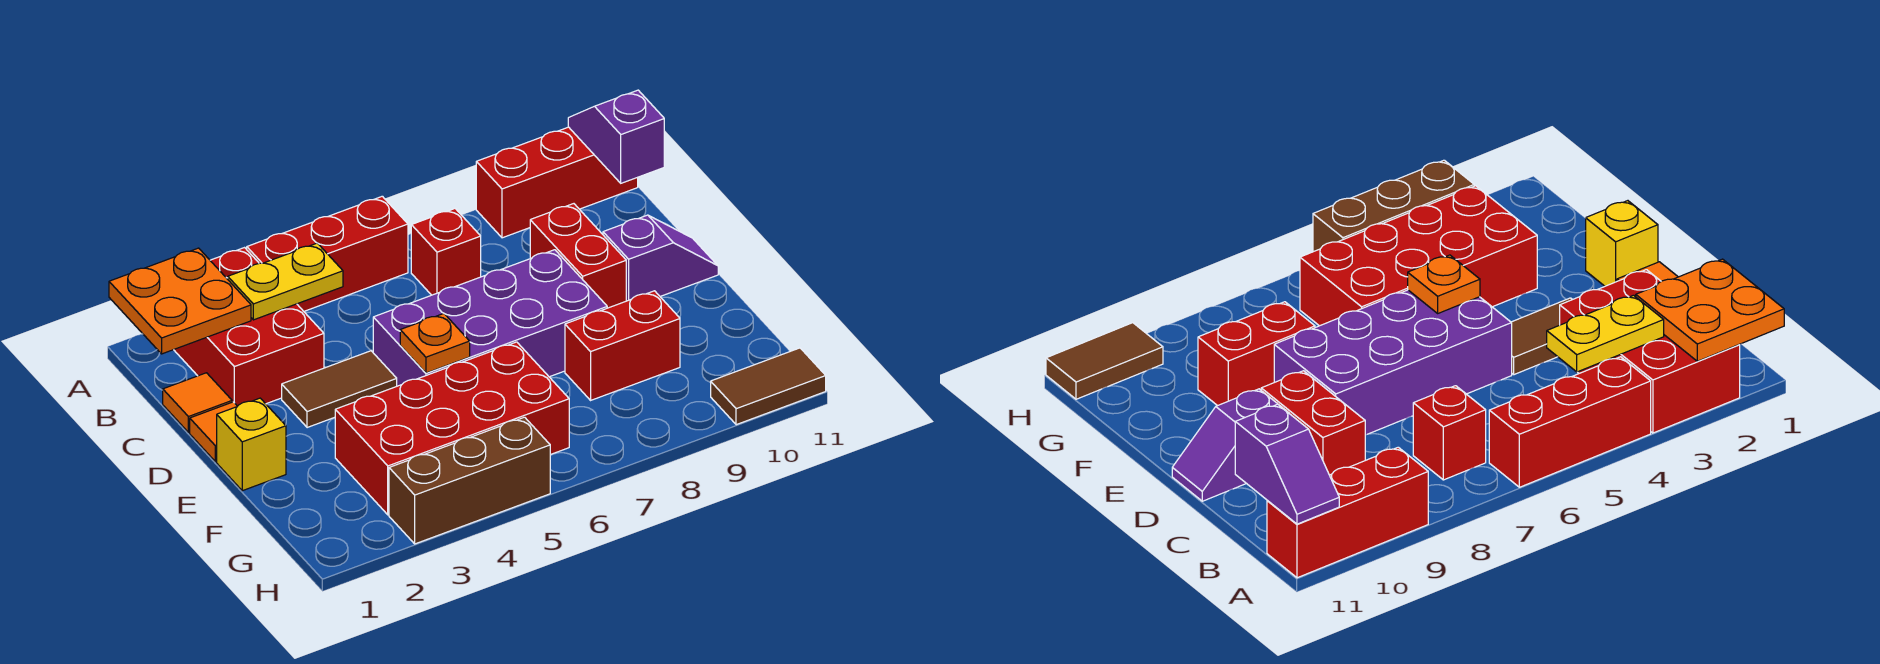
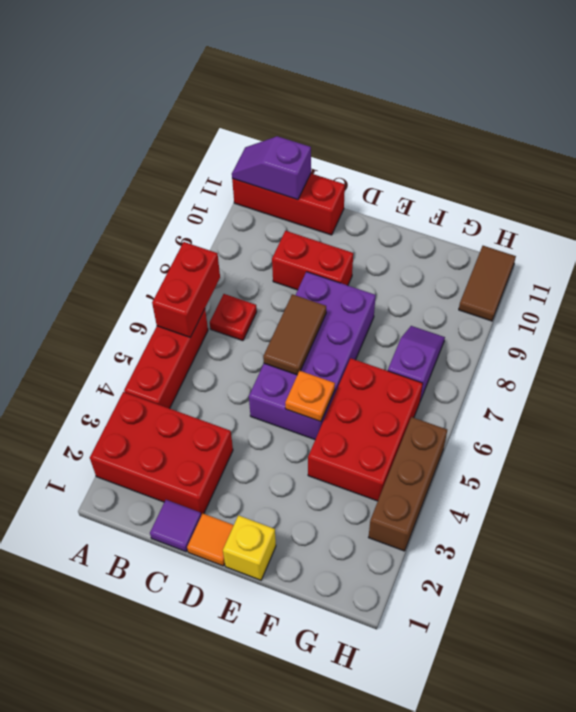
orange plate A1:B2 level 2 -> none
red brick A9:A11 level 1 -> red brick A11:C11 level 1
yellow plate B3:B4 level 2 -> none
red brick B7 level 1 -> red plate B7 level 1
orange tile C1 level 1 -> purple tile C1 level 1
brown tile D3:D4 level 1 -> brown tile D6:D7 level 2
purple slope D10:D11 level 1 top 10 -> purple slope G7:G8 level 1 top 7
red brick F3:G6 level 1 -> red brick F4:G6 level 1
red brick F8:F9 level 1 -> red brick A6:A7 level 2

